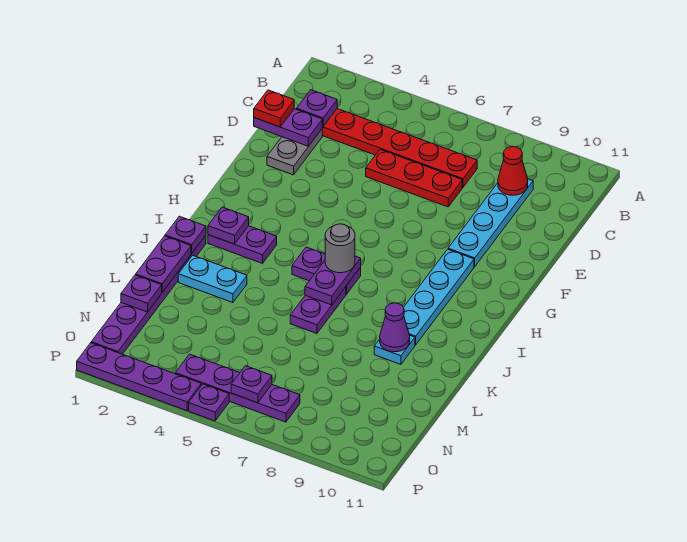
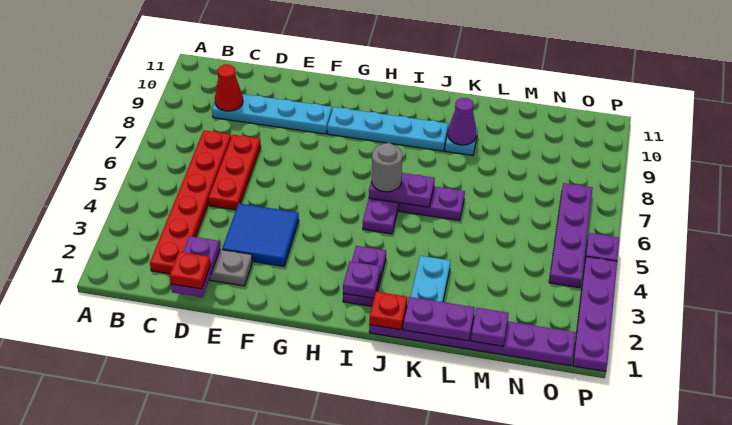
purple plate C2 level 2 -> none
none -> blue tile E3:F4 level 1
purple plate J1 level 2 -> red plate J1 level 2
purple plate O6 level 2 -> none

